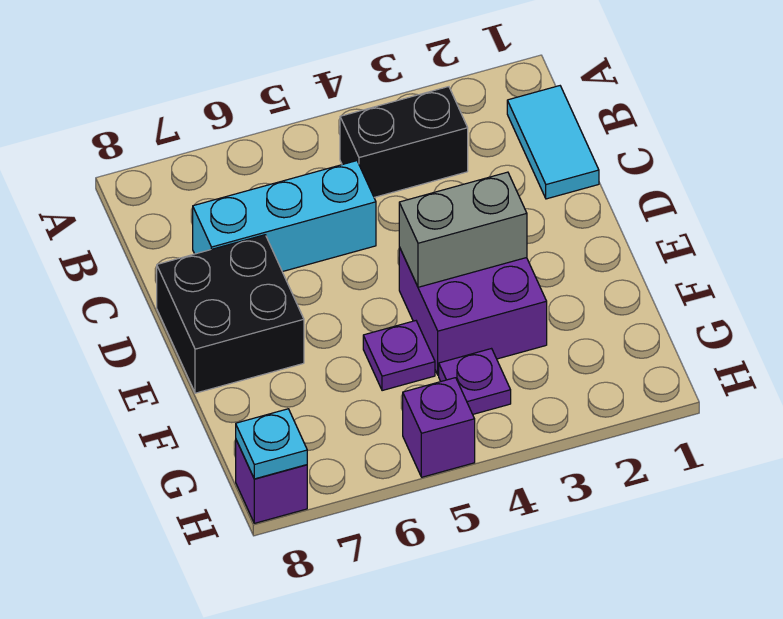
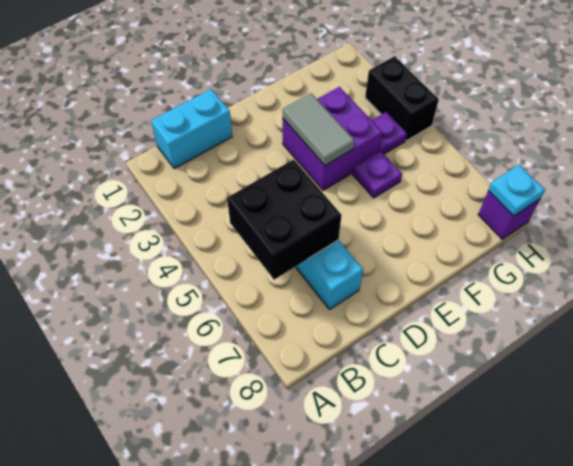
cyan tile B1:C1 level 1 -> cyan brick B1:C1 level 1
black brick B3:B4 level 1 -> black brick H3:H4 level 1
black brick D7:E8 level 1 -> black brick B5:C6 level 2
grey brick E3:E4 level 2 -> grey tile E3:E4 level 2
purple brick H5 level 1 -> none

